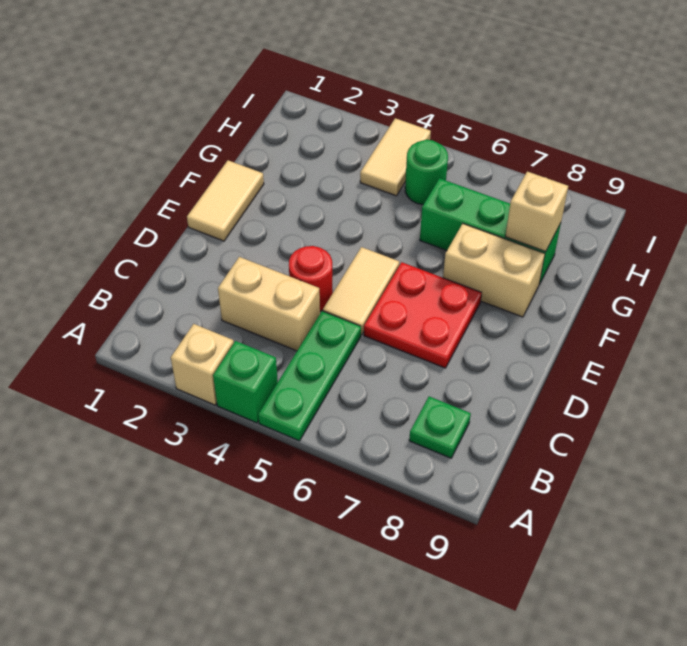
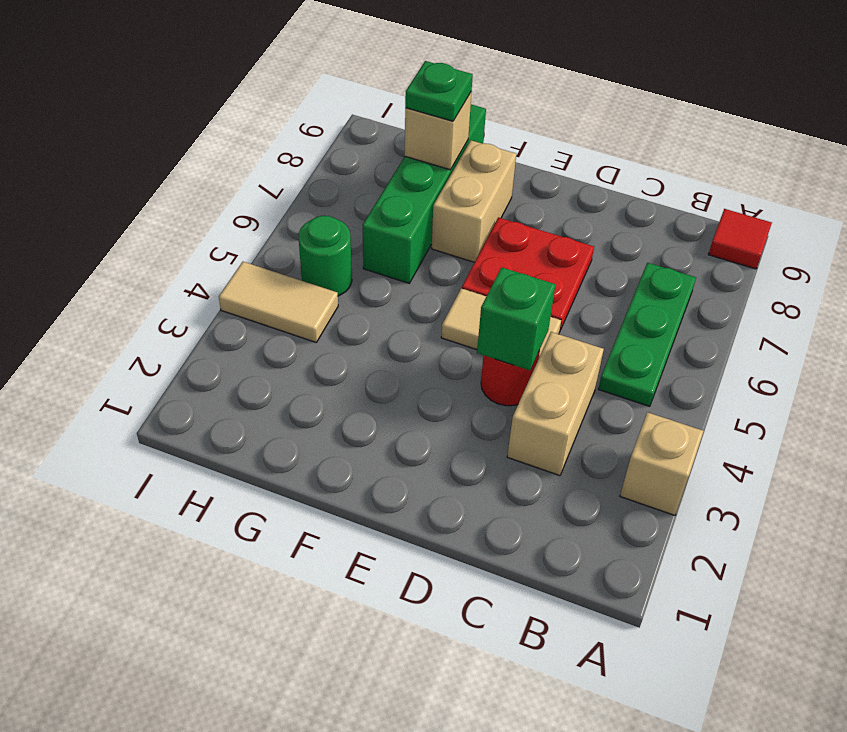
green brick A4 level 1 -> green brick D4 level 2
green plate A5:C5 level 1 -> green plate B5:B7 level 1
none -> red tile A9 level 1
green plate B8 level 1 -> green plate G8 level 3
tan tile E1:F1 level 1 -> none
green brick G6:G8 level 1 -> green brick G6:G9 level 1

